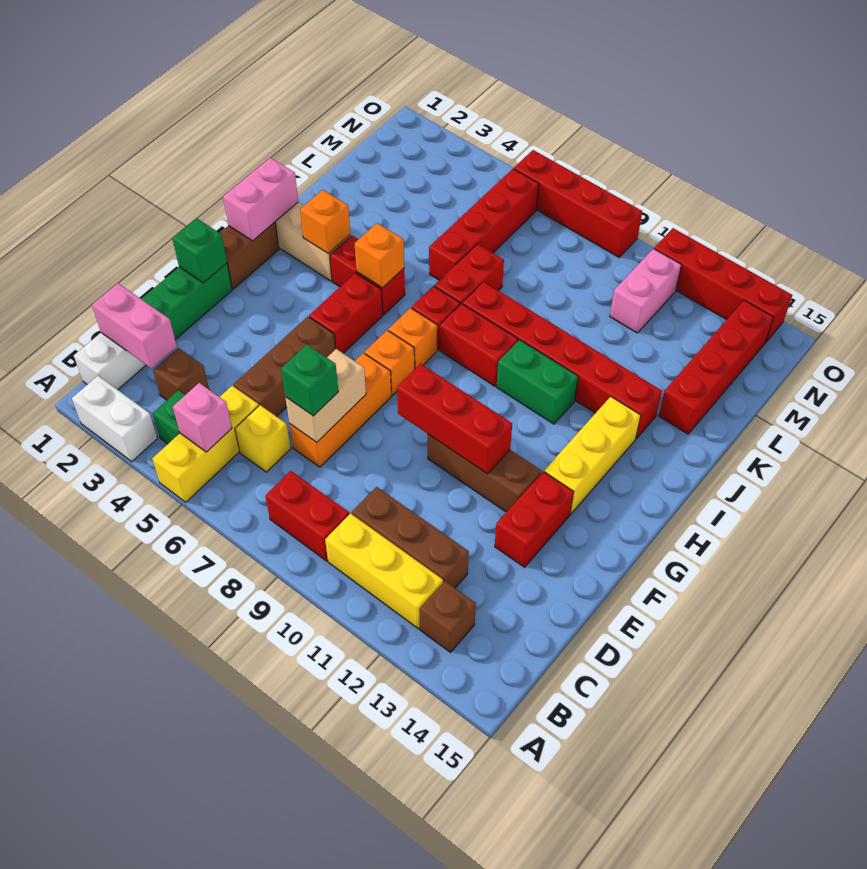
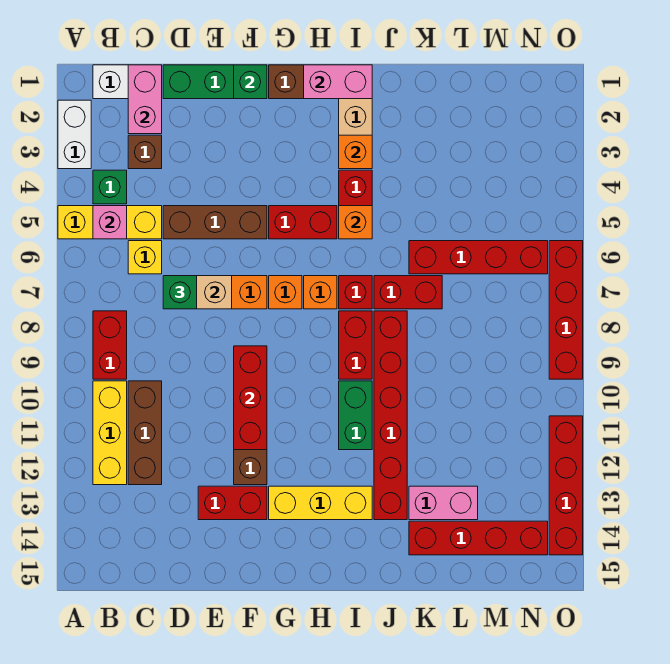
brown brick B13 level 1 -> none
pink brick M11:N11 level 1 -> pink brick K13:L13 level 1

